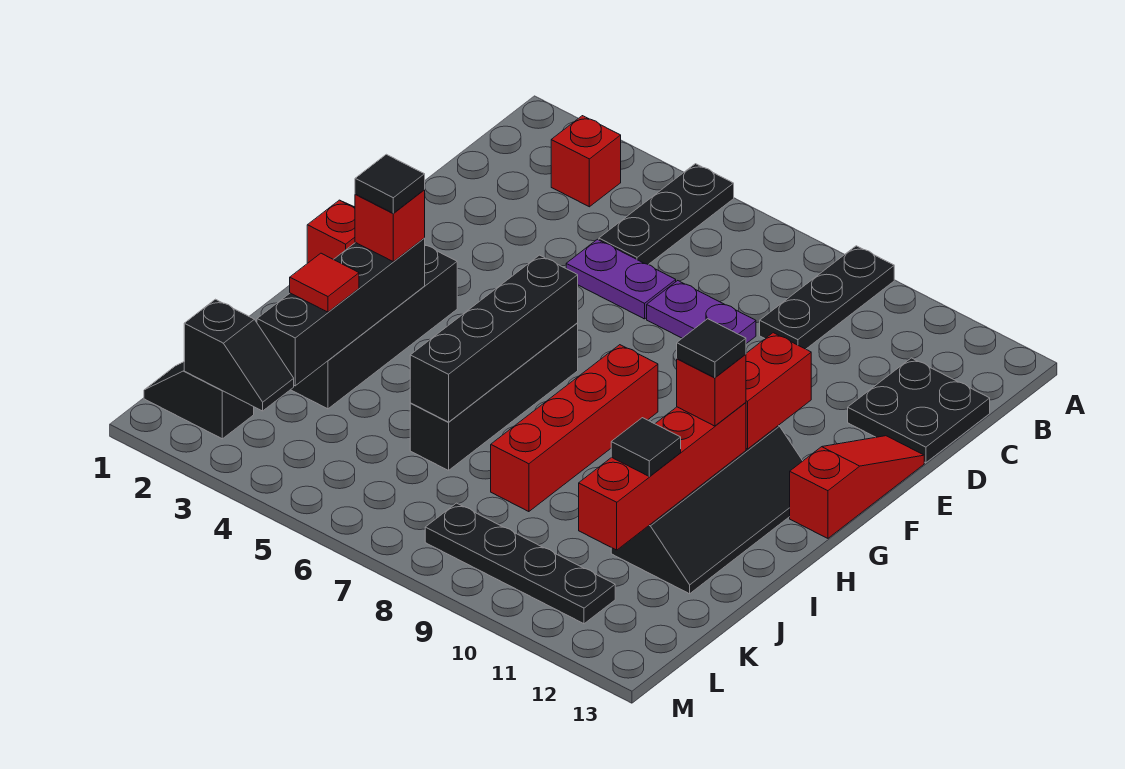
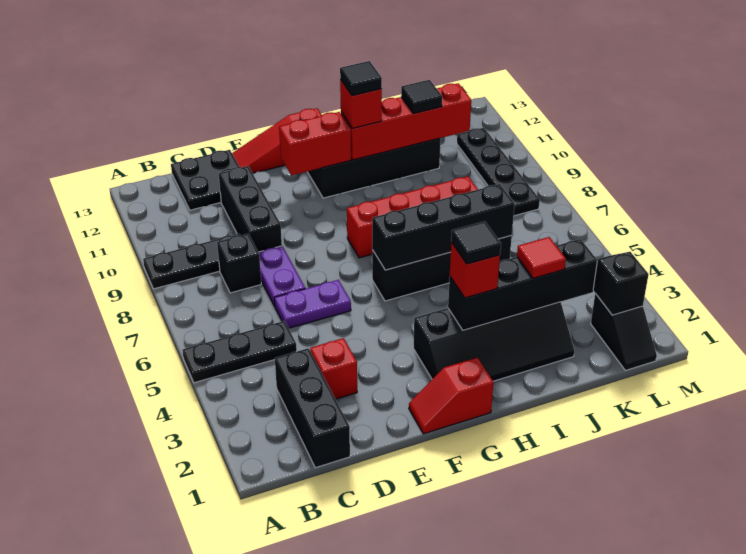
red brick B3 level 1 -> red brick D3 level 1
none -> black brick C1:C3 level 1
none -> black brick C8 level 1
purple plate D5:D6 level 1 -> purple plate D6:E6 level 1
none -> black brick D9:D11 level 1

